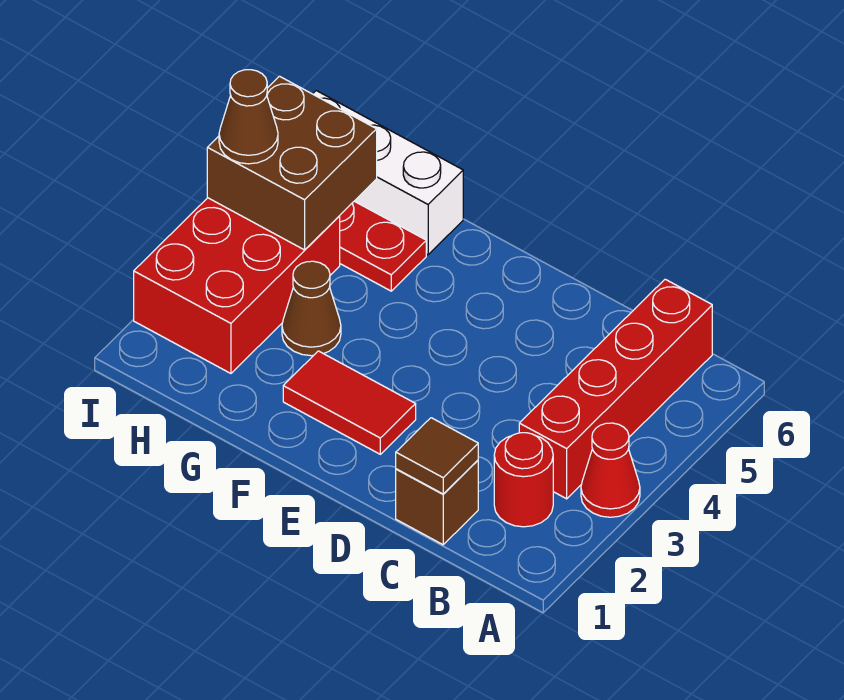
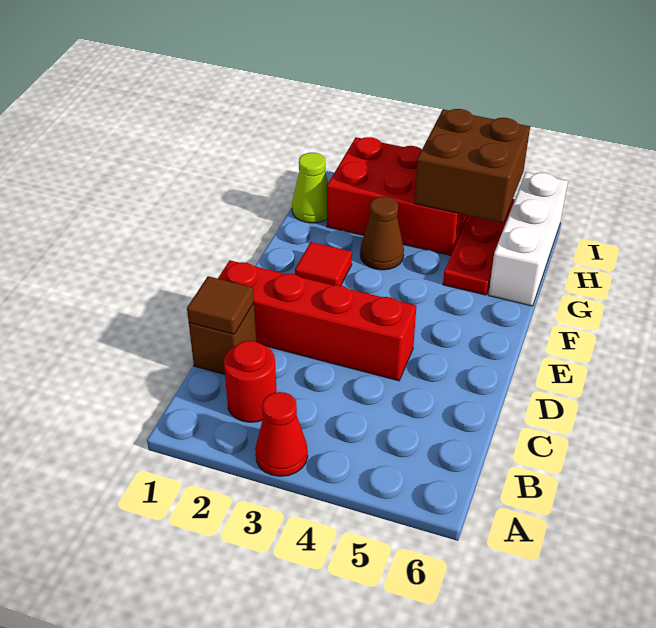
red brick B3:B6 level 1 -> red brick D1:D4 level 1
red tile E2:F2 level 1 -> red tile F2 level 1
none -> lime cone H1 level 1
brown cone I4 level 3 -> none

